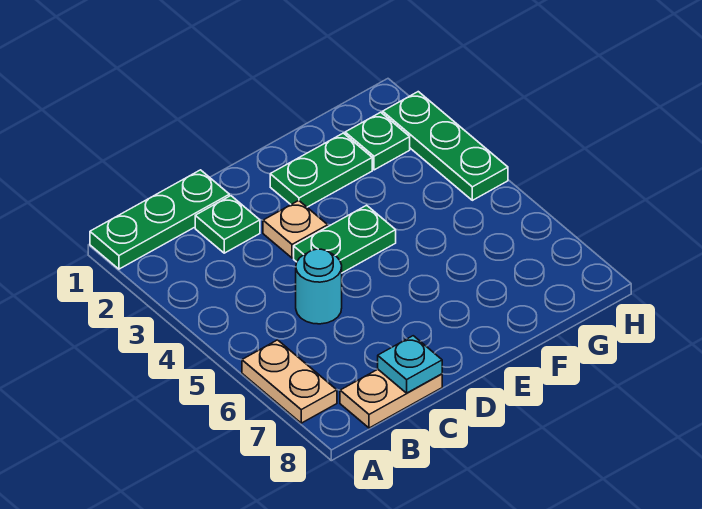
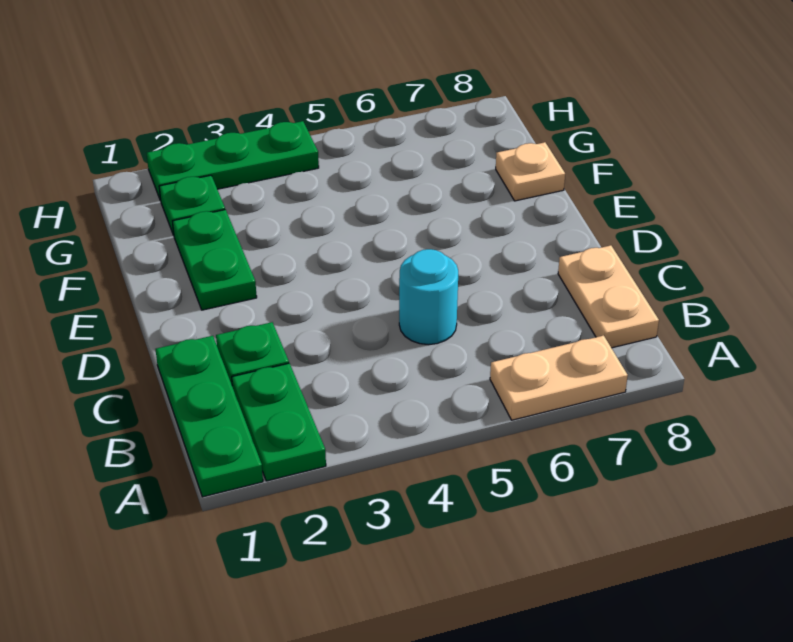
cyan plate C8 level 2 -> none
tan plate D3 level 1 -> tan plate F8 level 1
green plate D4:E4 level 1 -> green plate A2:B2 level 1

